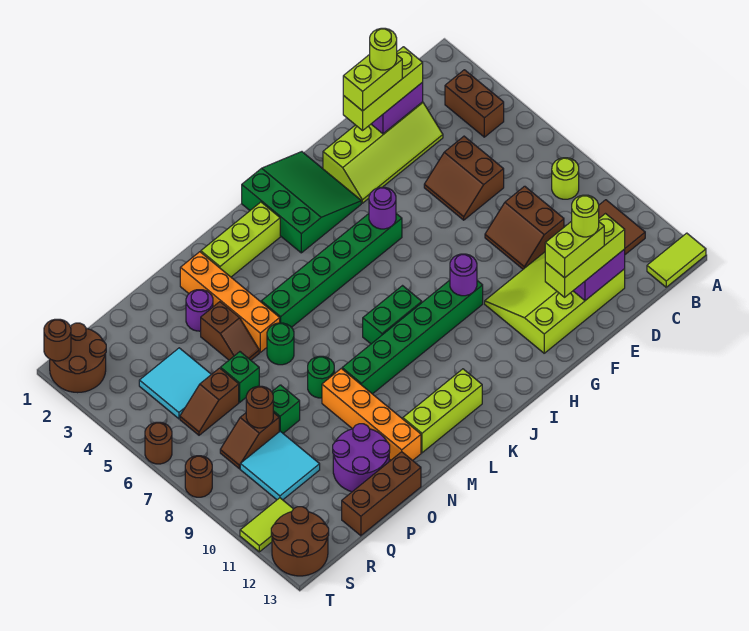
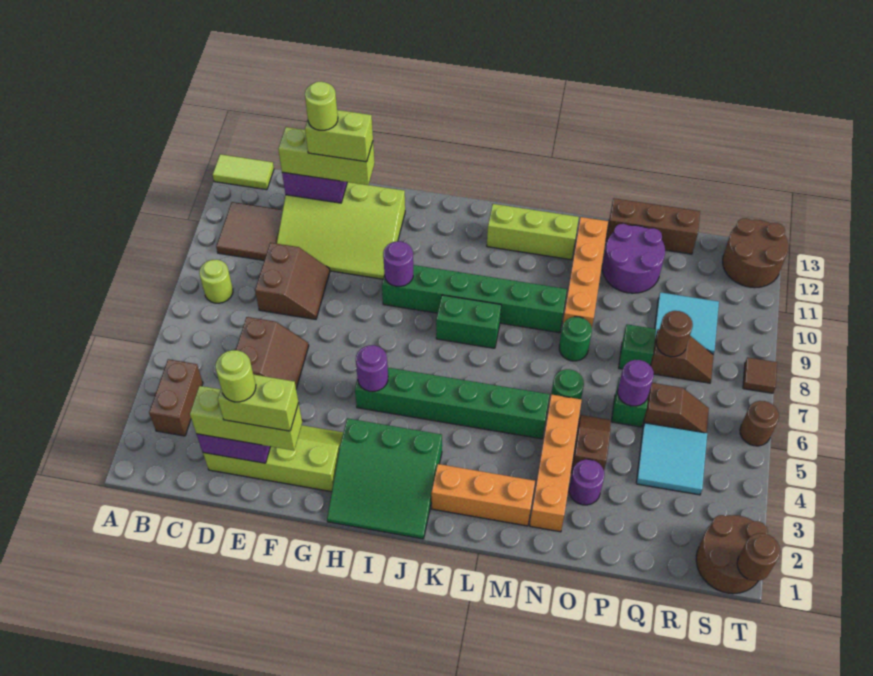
green slope H1:J3 level 1 top J -> green slope H1:J3 level 1 top 3
lime brick K2:M2 level 1 -> orange brick K2:M2 level 1
none -> purple round brick P6 level 2
lime tile S11:T11 level 1 -> none
brown round brick T8 level 1 -> brown tile T8 level 1

